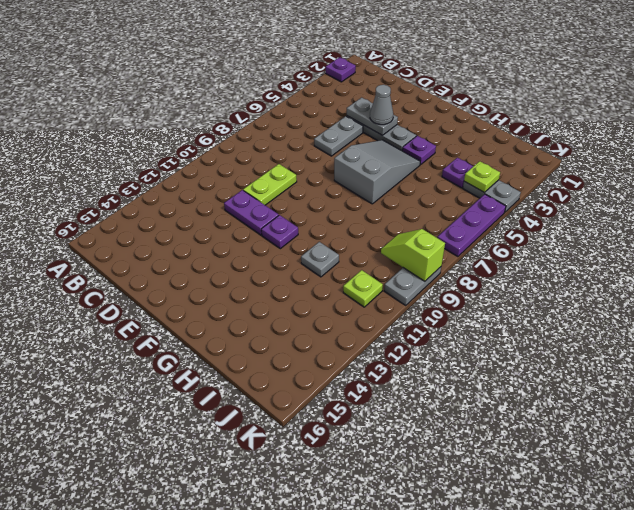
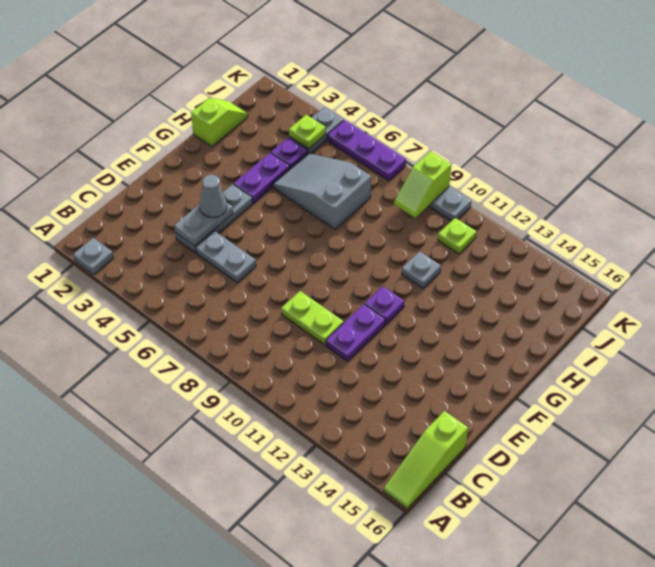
purple plate A2 level 1 -> grey plate A2 level 1
none -> lime slope A16:C16 level 1 top C
grey slope F5:G7 level 1 top 7 -> grey slope H5:I7 level 1 top 7
purple plate G4 level 1 -> purple plate G4:H4 level 1
none -> lime slope H1:I1 level 1 top H

